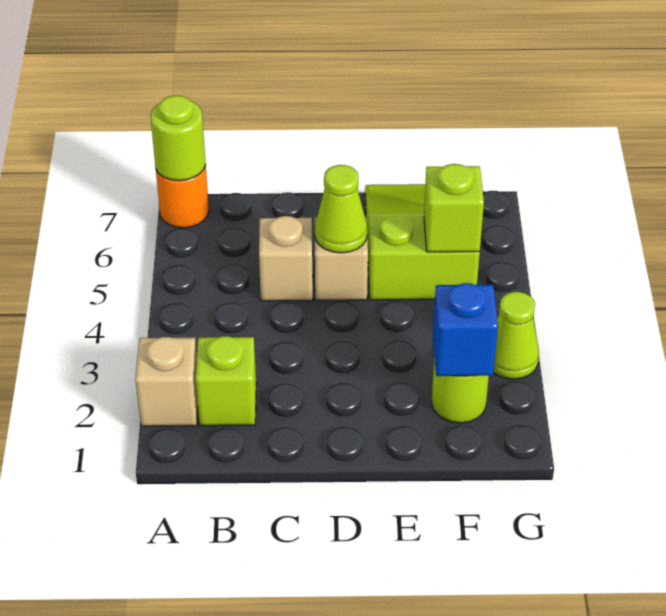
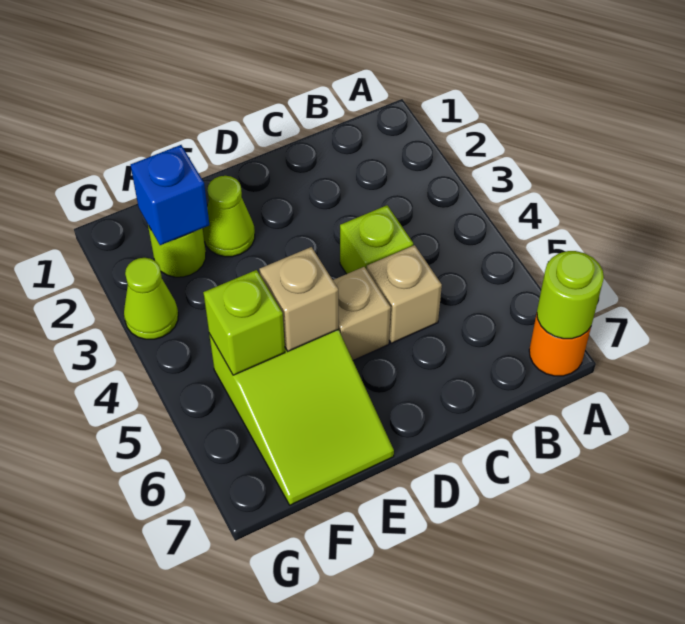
tan brick A2 level 1 -> tan brick E5 level 2
lime brick B2 level 1 -> lime brick C4 level 1
lime cone D5 level 2 -> lime cone E2 level 1

